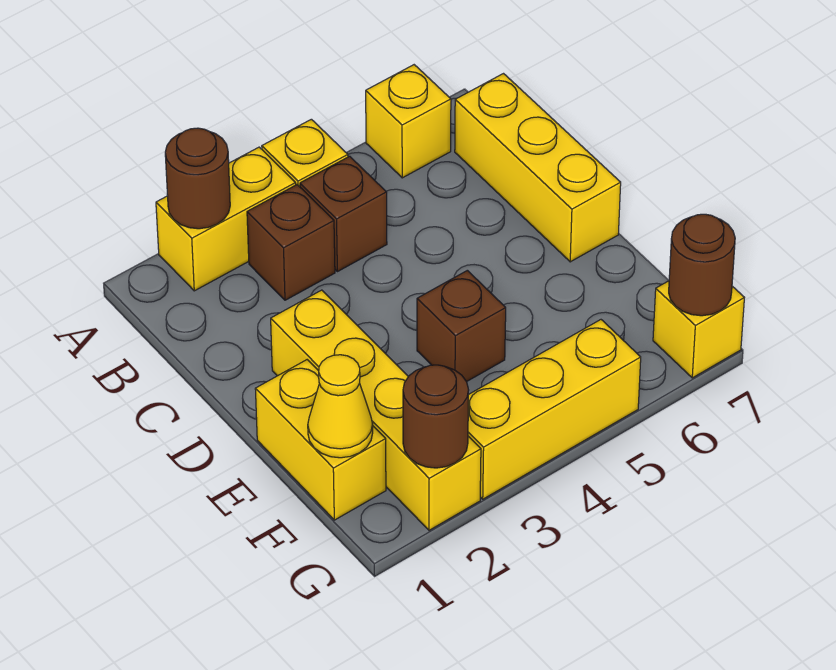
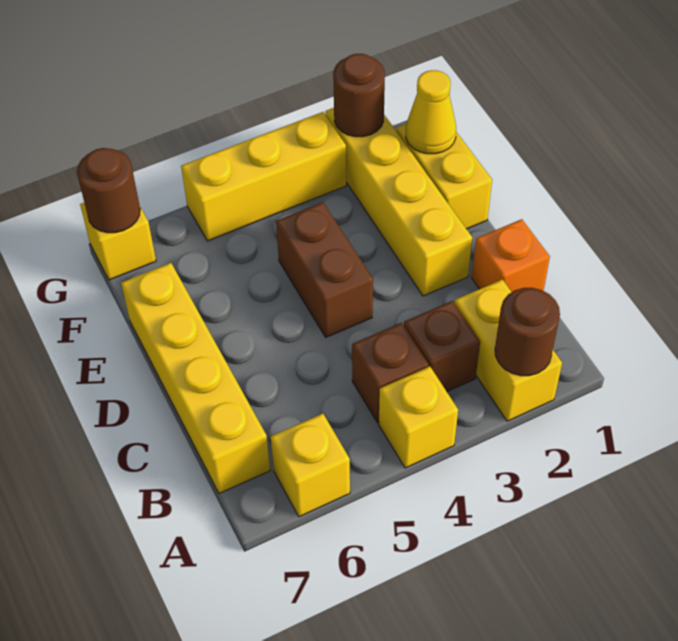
yellow brick A2:A3 level 1 -> yellow brick A2:B2 level 1
yellow brick B7:D7 level 1 -> yellow brick B7:E7 level 1
none -> orange brick C1 level 1
brown brick E4 level 1 -> brown brick D4:E4 level 1

